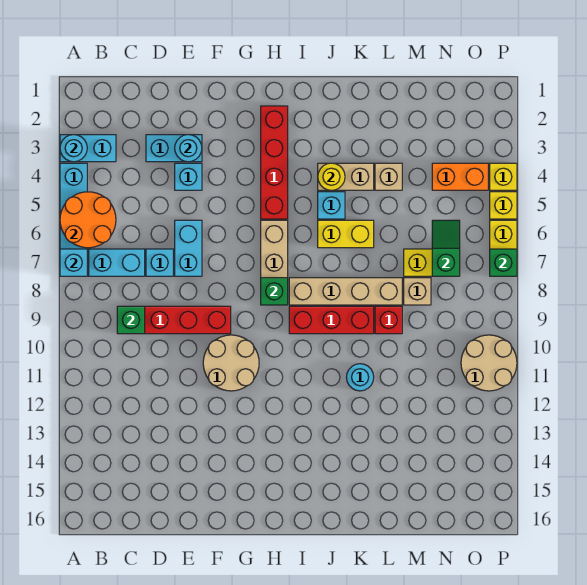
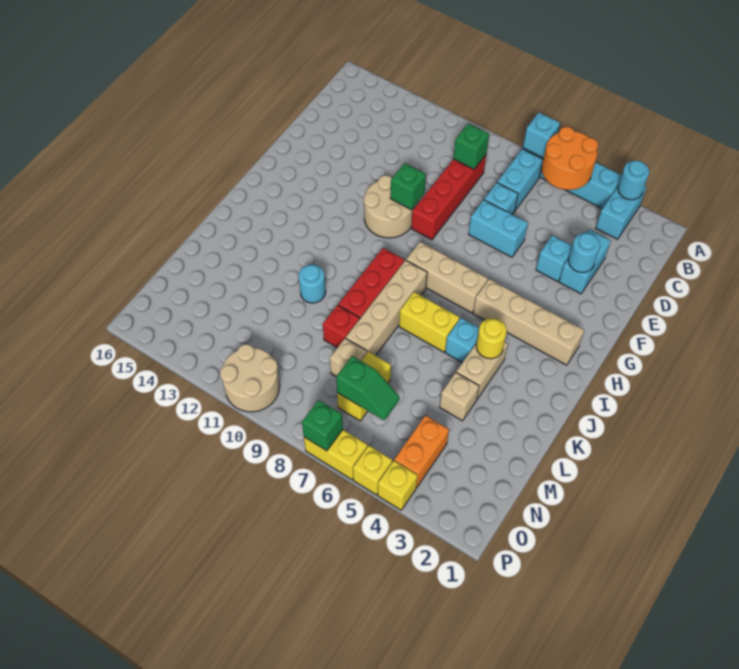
red brick H2:H5 level 1 -> tan brick H2:H5 level 1
green brick H8 level 2 -> green brick F10 level 2
yellow brick J6:K6 level 1 -> yellow brick J6:J7 level 1

